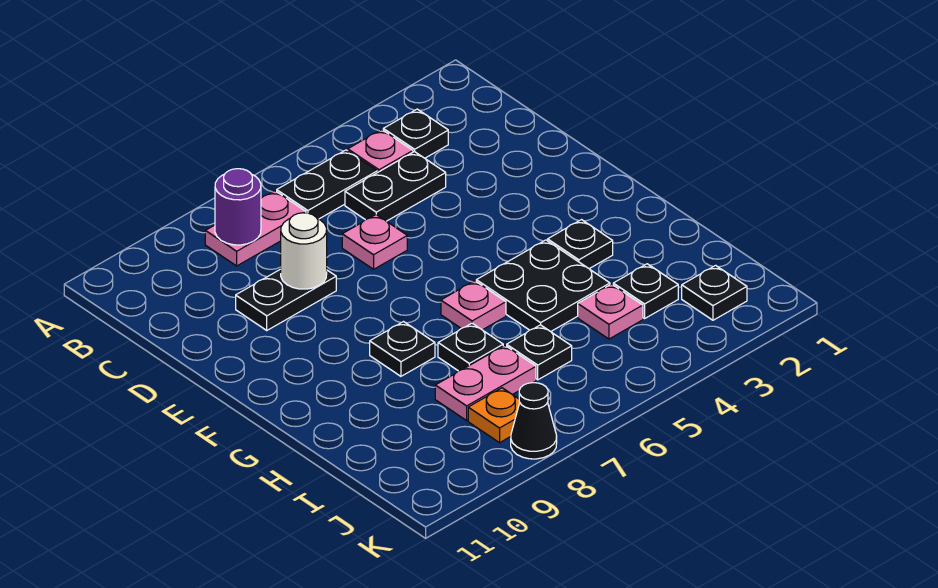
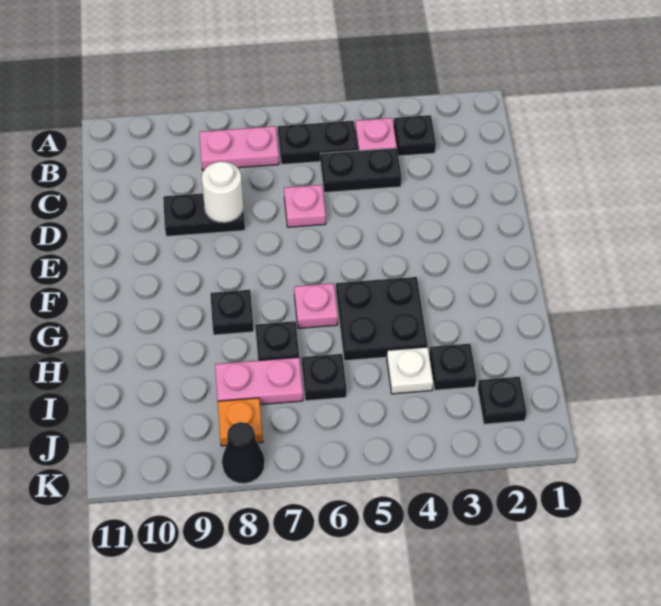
purple round brick B8 level 2 -> none
black plate G3 level 1 -> none
pink plate I4 level 1 -> white plate I4 level 1

